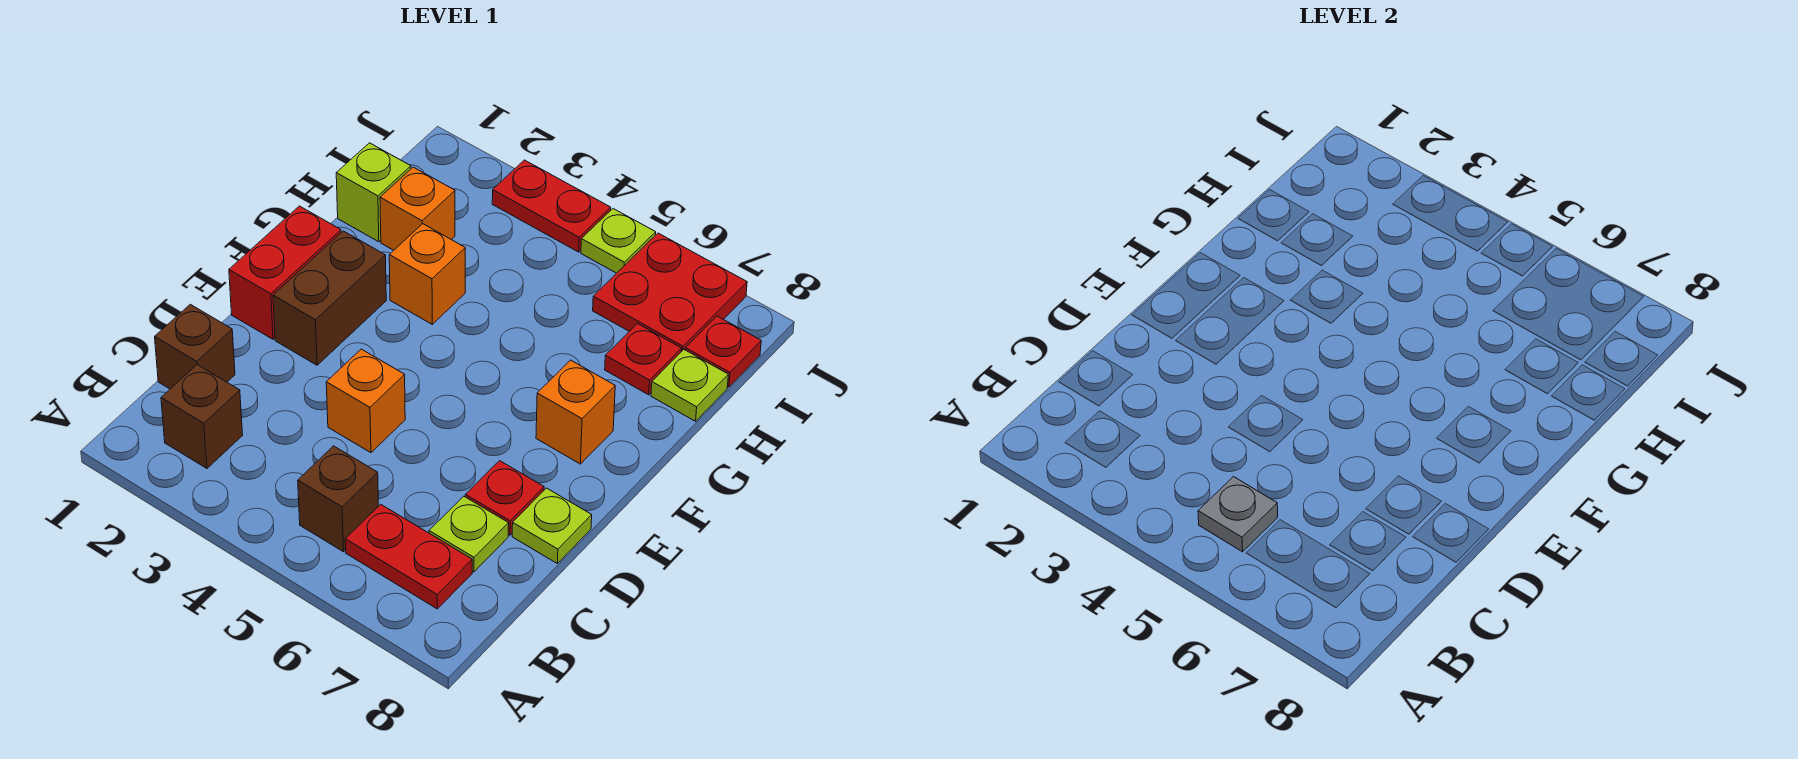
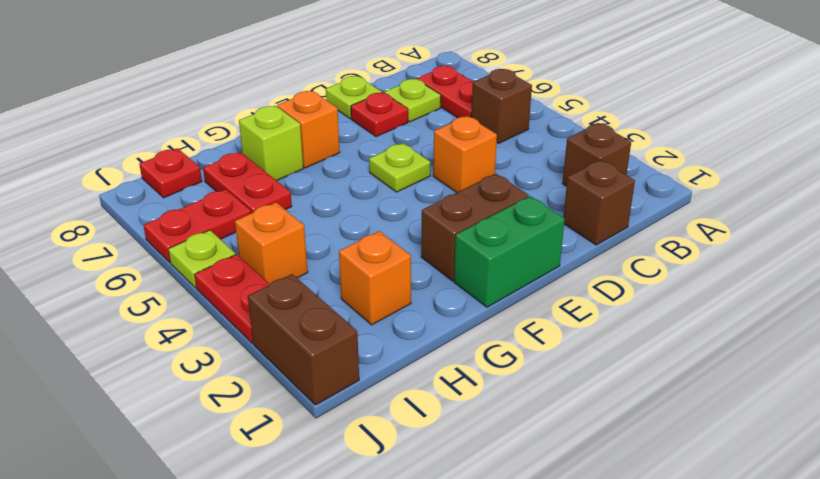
grey plate B5 level 2 -> none
red brick E1:F1 level 1 -> green brick E1:F1 level 1
orange brick G3 level 1 -> orange brick I4 level 1
lime brick H1 level 1 -> lime brick G7 level 1
red plate H7 level 1 -> red plate H6:H7 level 1
lime plate H8 level 1 -> lime plate E5 level 1
red plate I6:J7 level 1 -> red plate I6:J6 level 1
none -> brown brick J1:J2 level 1

